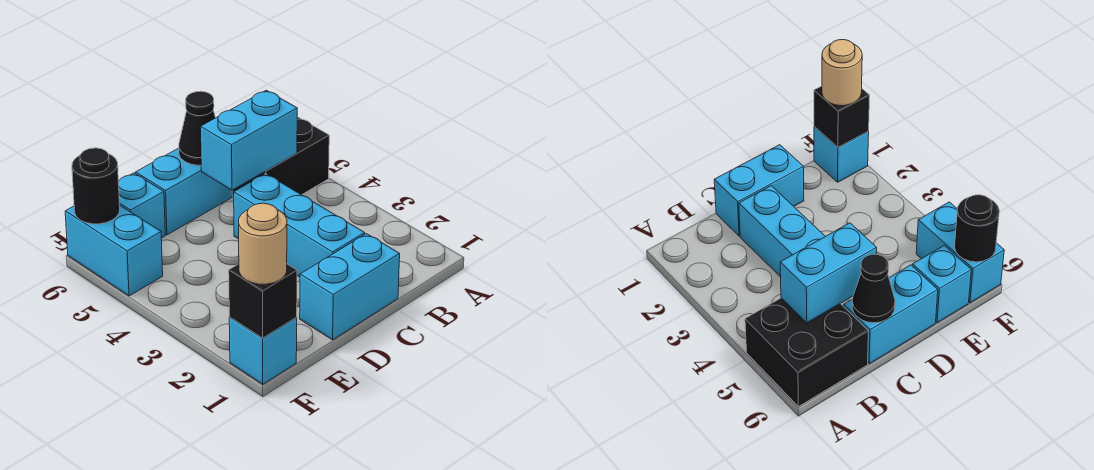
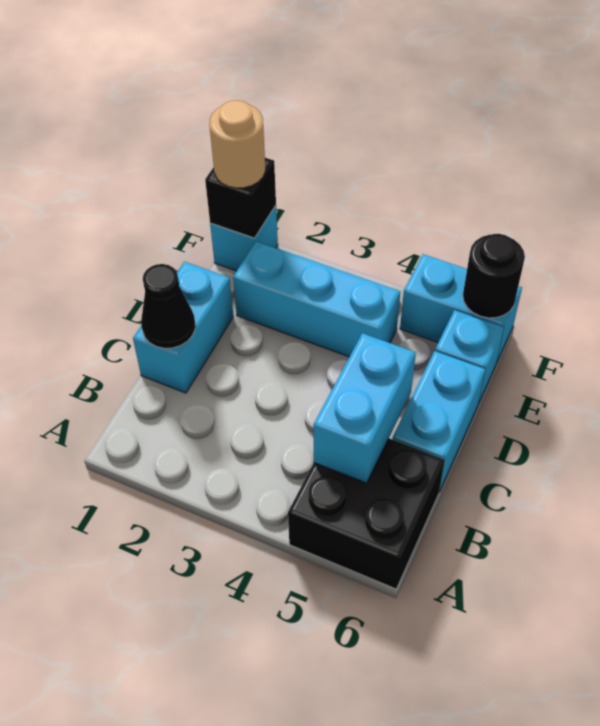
cyan brick C2:C4 level 1 -> cyan brick E2:E4 level 1
black cone C6 level 2 -> black cone C1 level 2

